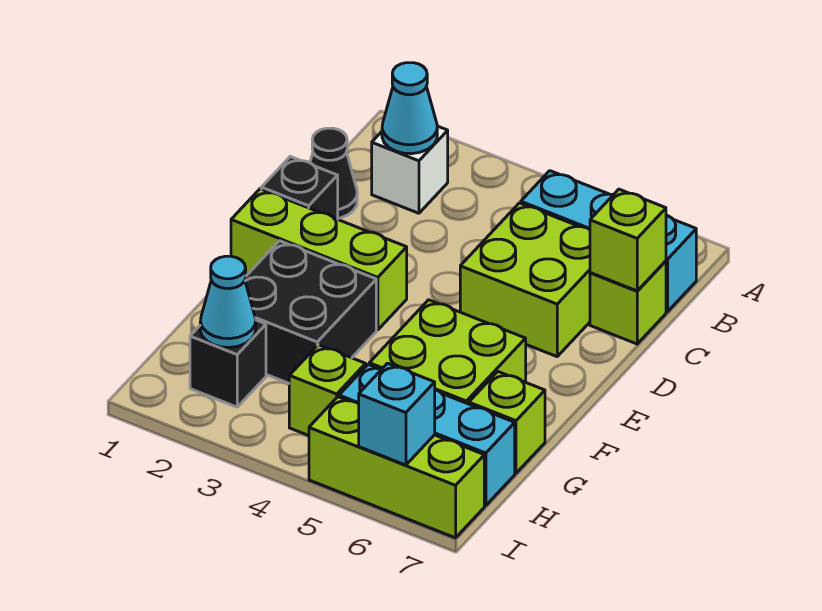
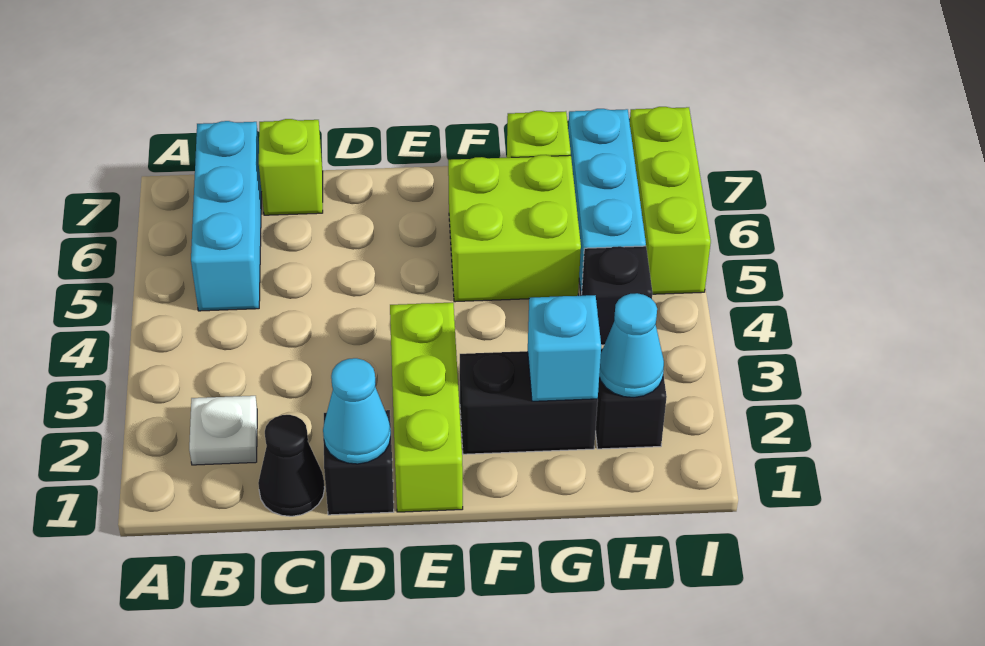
white brick B2 level 1 -> white plate B2 level 1
cyan cone B2 level 2 -> cyan cone D1 level 2
lime brick C5:D6 level 1 -> none
lime brick C7 level 2 -> none
black brick F2:G3 level 1 -> black brick F2:G2 level 1
lime brick H4 level 1 -> black brick H4 level 1
cyan brick I6 level 2 -> cyan brick G2 level 2

